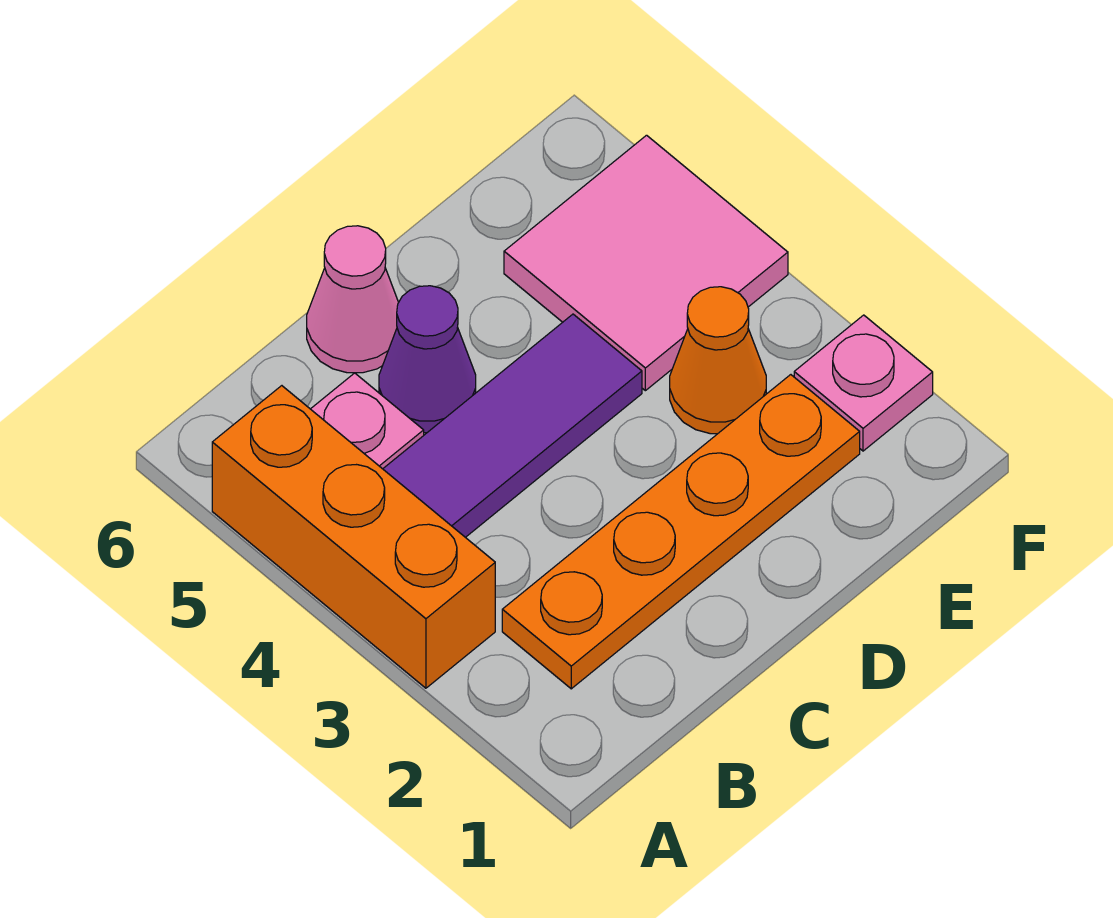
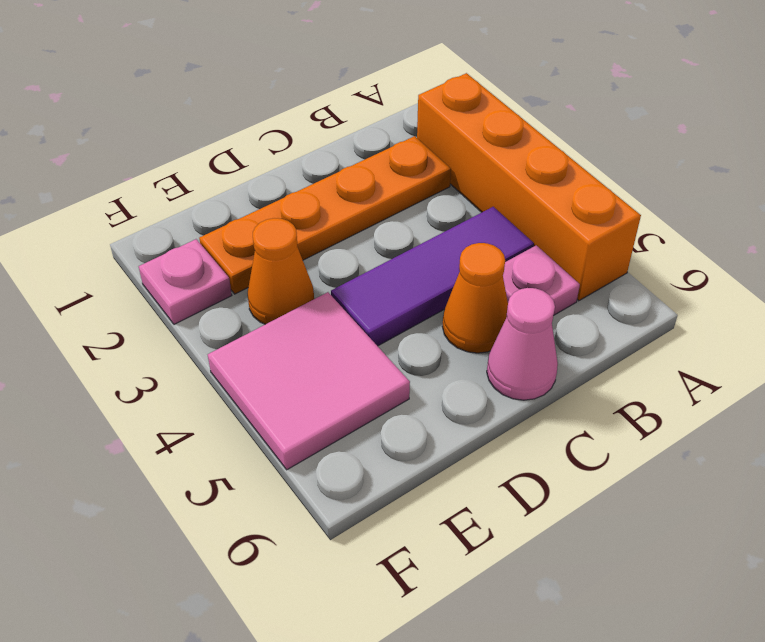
orange brick A3:A5 level 1 -> orange brick A2:A5 level 1
purple cone C5 level 1 -> orange cone C5 level 1

